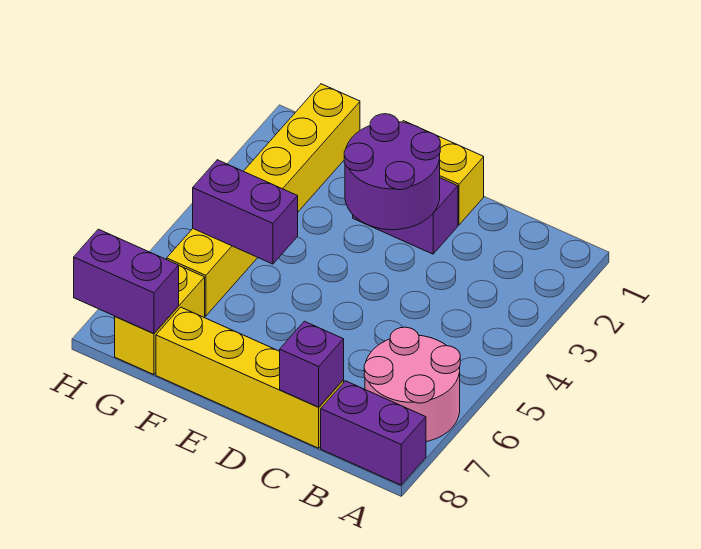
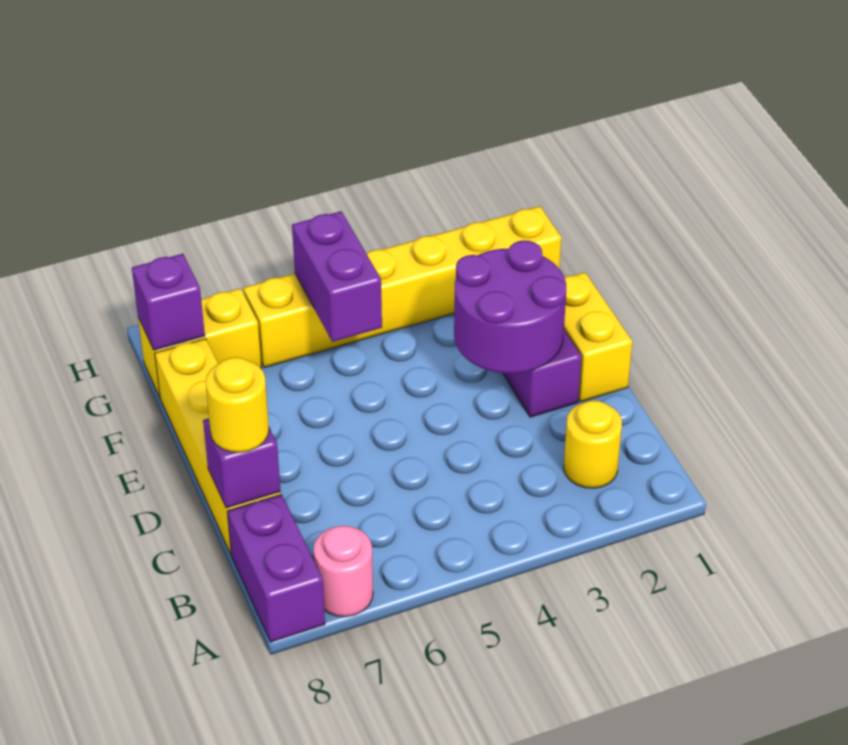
pink round brick A6:B7 level 1 -> pink round brick A7 level 1
none -> yellow round brick B2 level 1
none -> yellow round brick C8 level 3
purple brick G8:H8 level 2 -> purple brick G8 level 2

